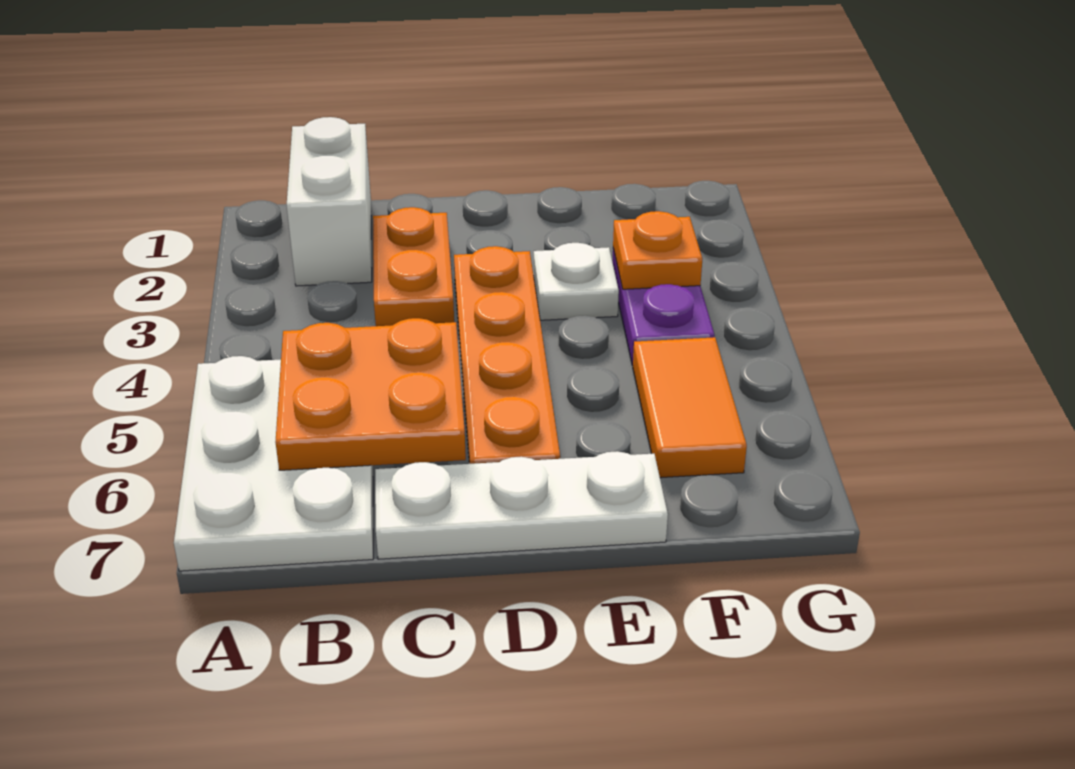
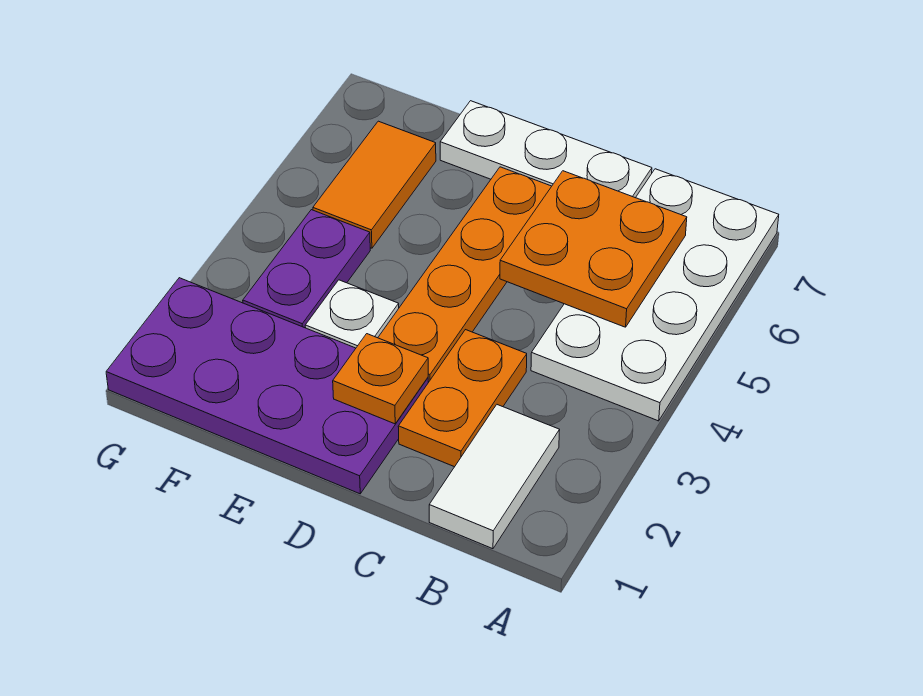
white plate A5:B7 level 1 -> white plate A4:B7 level 1
white brick B1:B2 level 1 -> white tile B1:B2 level 1
none -> purple plate D1:G2 level 1
orange plate F3 level 2 -> orange plate D2 level 2

